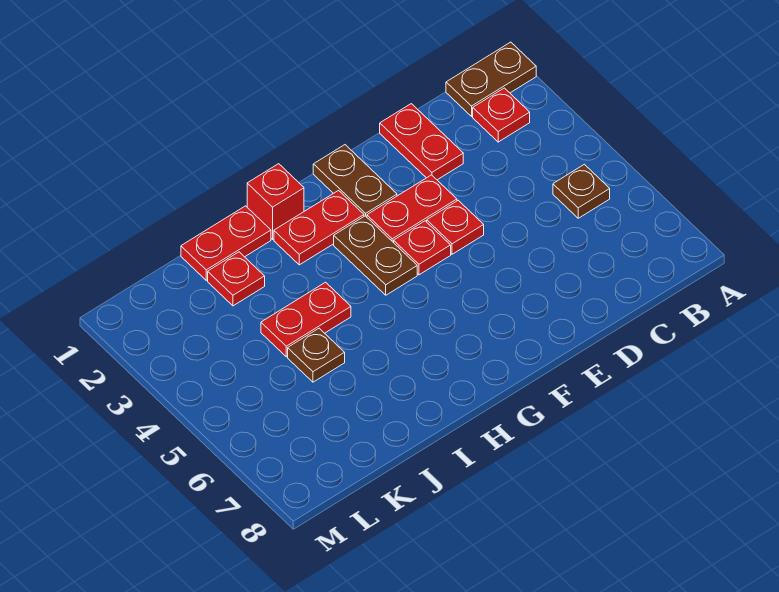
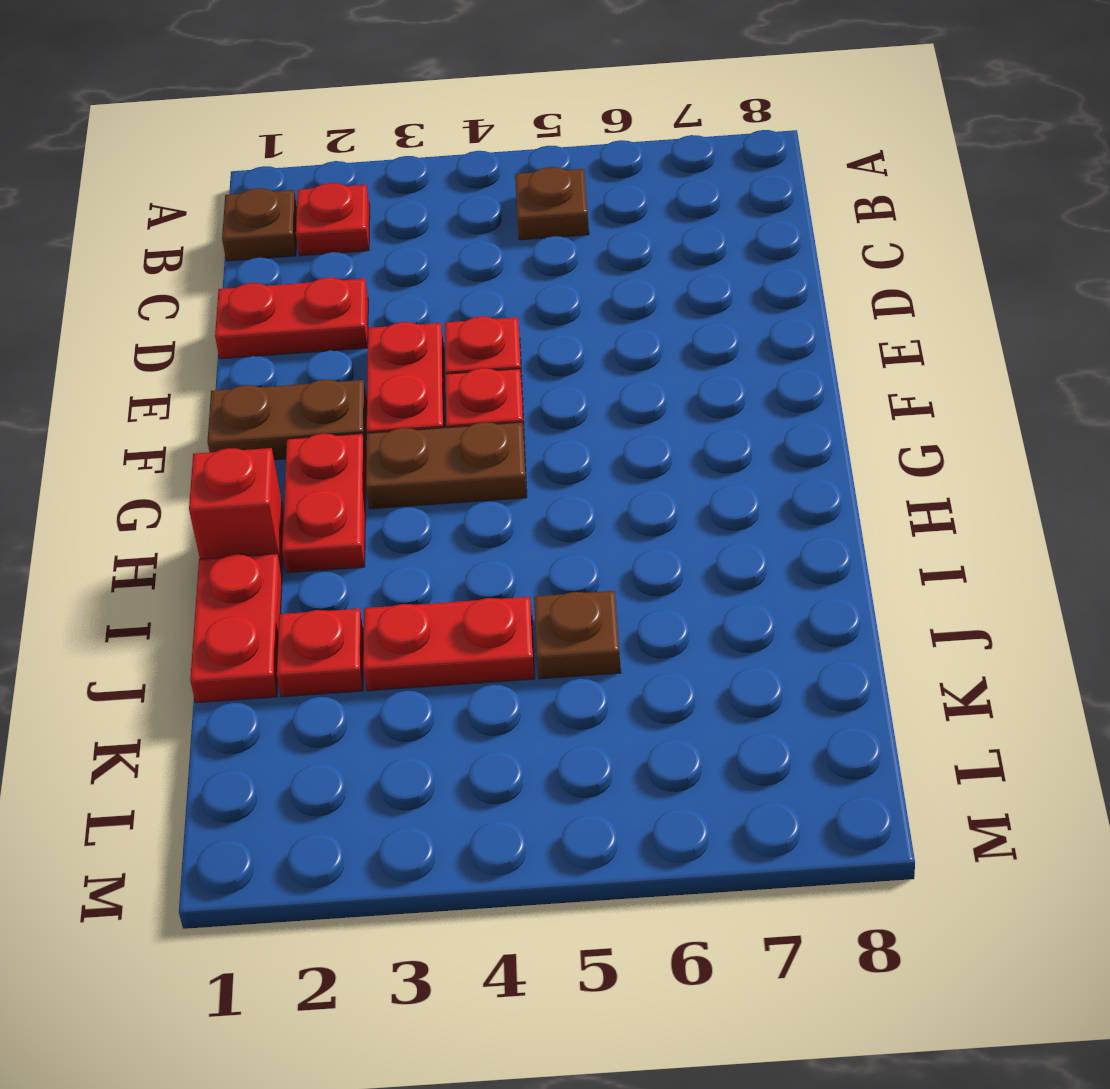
brown plate A1:B1 level 1 -> brown plate B1 level 1
red plate I4:J4 level 1 -> red plate J3:J4 level 1

